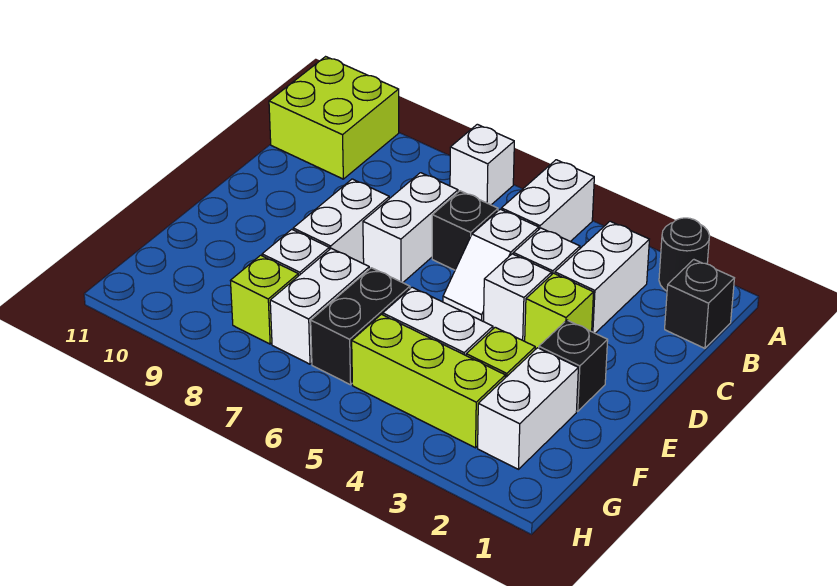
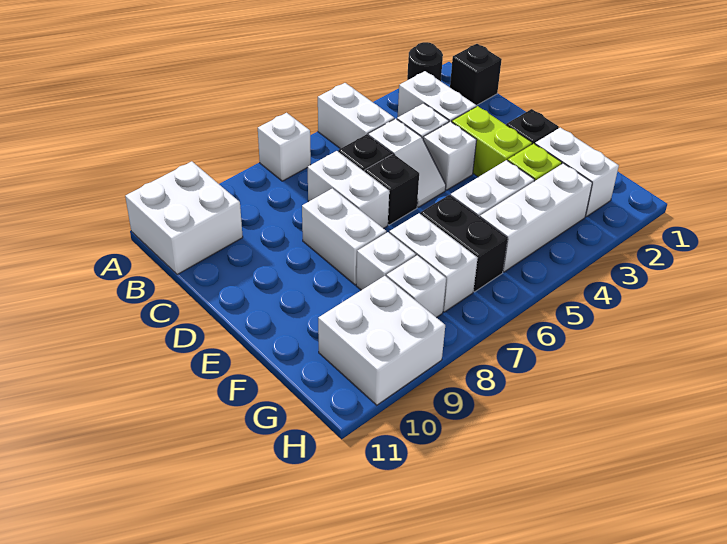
lime brick A10:B11 level 1 -> white brick A10:B11 level 1
lime brick D3 level 1 -> lime brick D3:E3 level 1
none -> black brick D6 level 1
lime brick G3:G5 level 1 -> white brick G3:G5 level 1
lime brick G8 level 1 -> white brick G8 level 1
none -> white brick G9:H10 level 1

